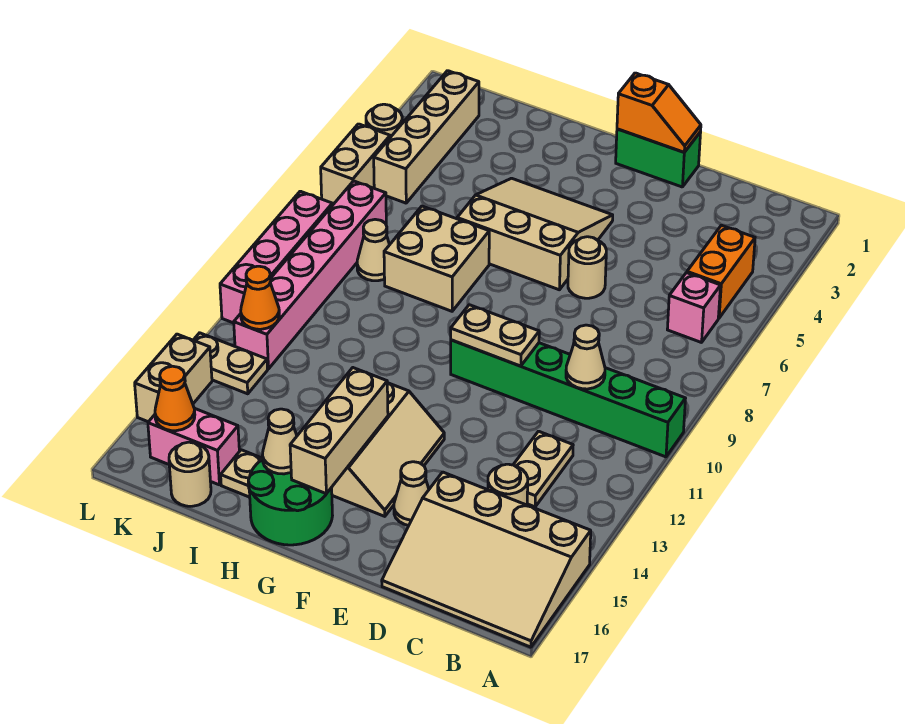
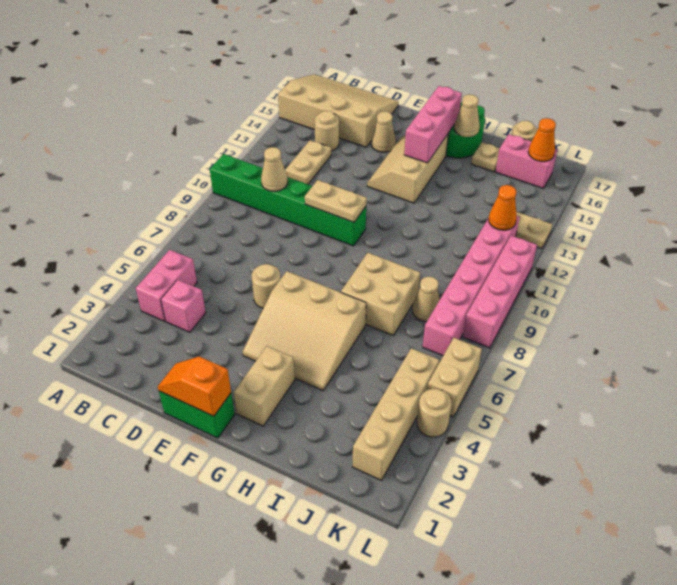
orange brick B4:B5 level 1 -> pink brick B4:B5 level 1
pink brick B6 level 1 -> pink brick C4 level 1
tan brick G14:G16 level 2 -> pink brick G14:G16 level 2
tan brick L14:L15 level 1 -> tan brick G2:G3 level 1

